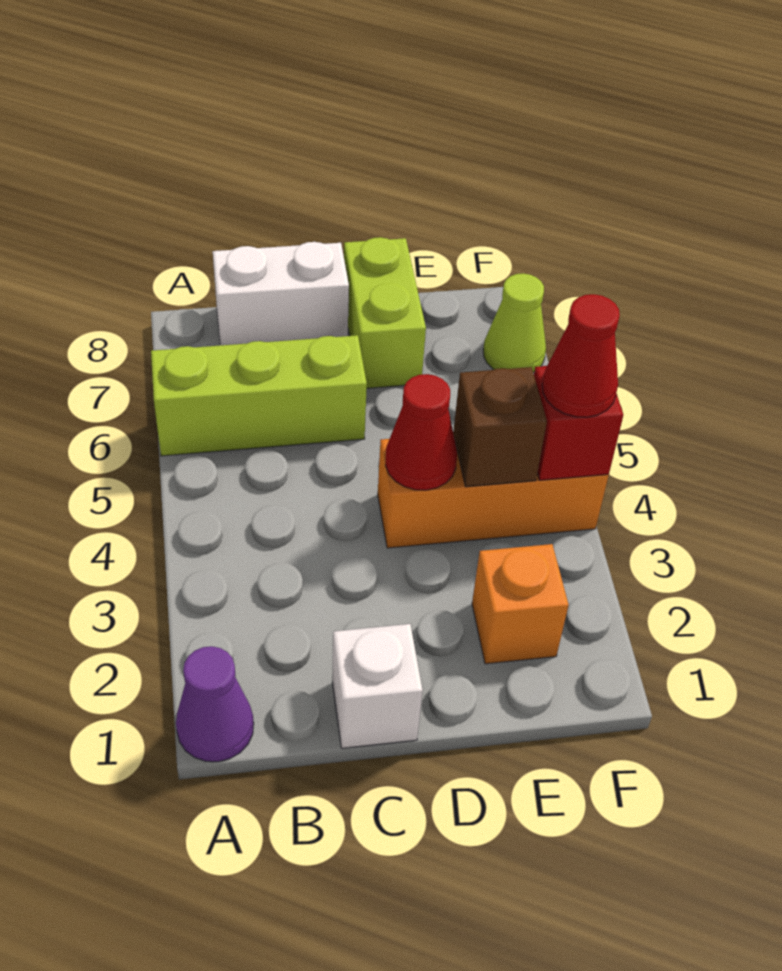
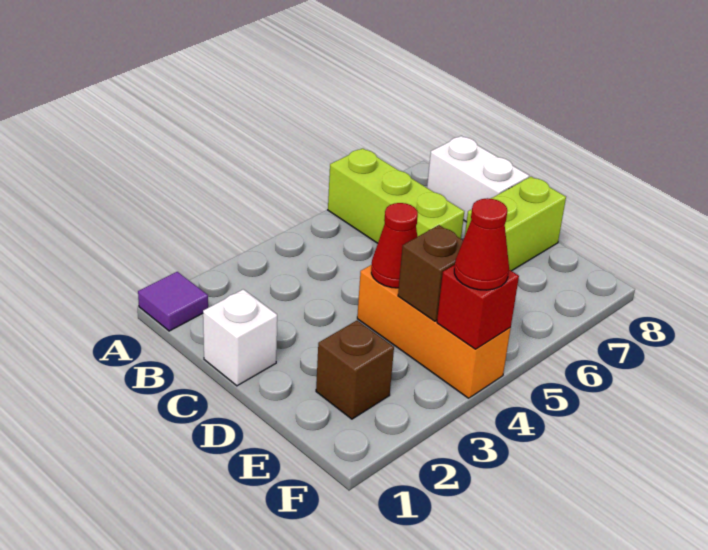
purple cone A1 level 1 -> purple tile A1 level 1
orange brick E2 level 1 -> brown brick E2 level 1
lime cone F7 level 1 -> none

